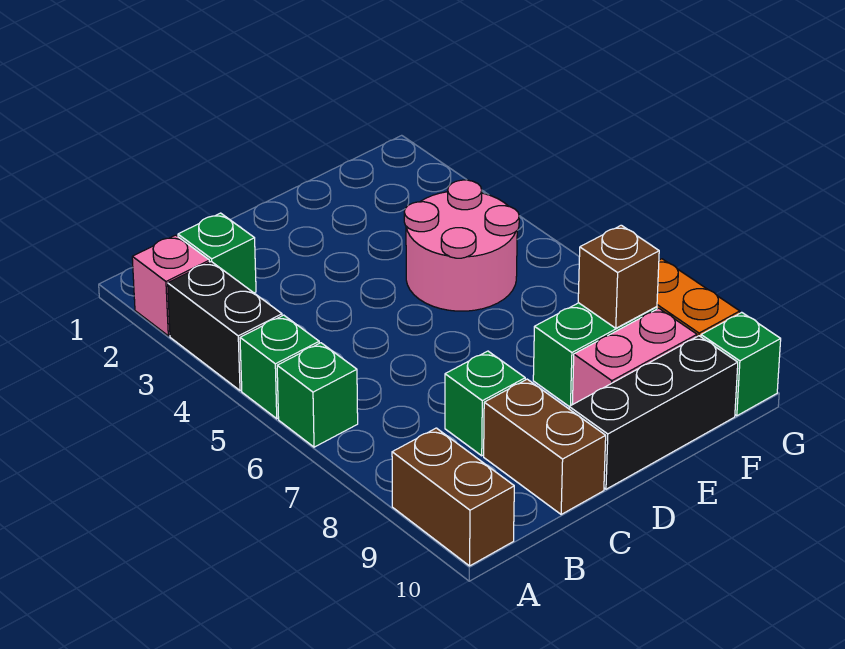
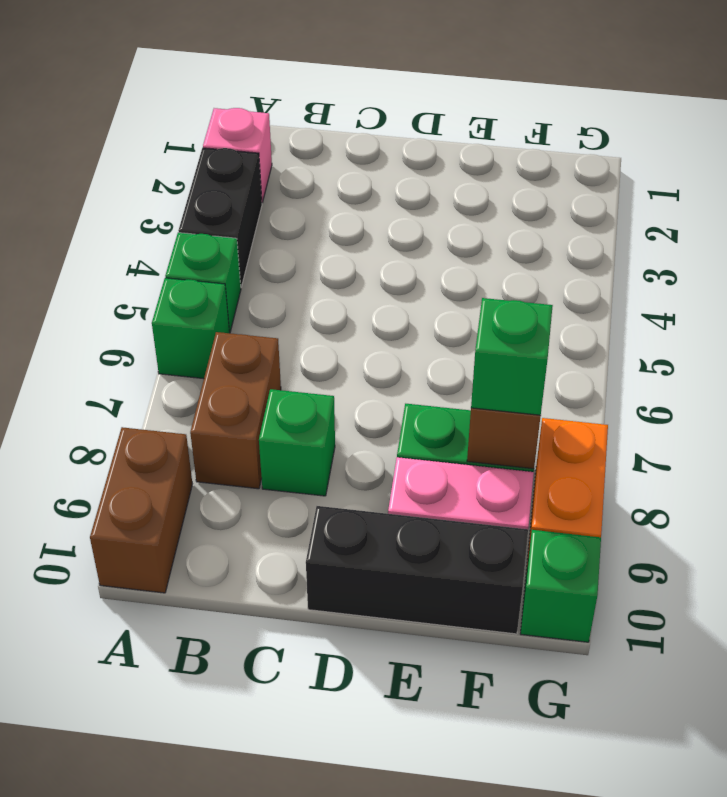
green brick B2 level 1 -> green brick F8 level 3
brown brick C9:C10 level 1 -> brown brick B7:B8 level 1
pink round brick E4:F5 level 1 -> none

